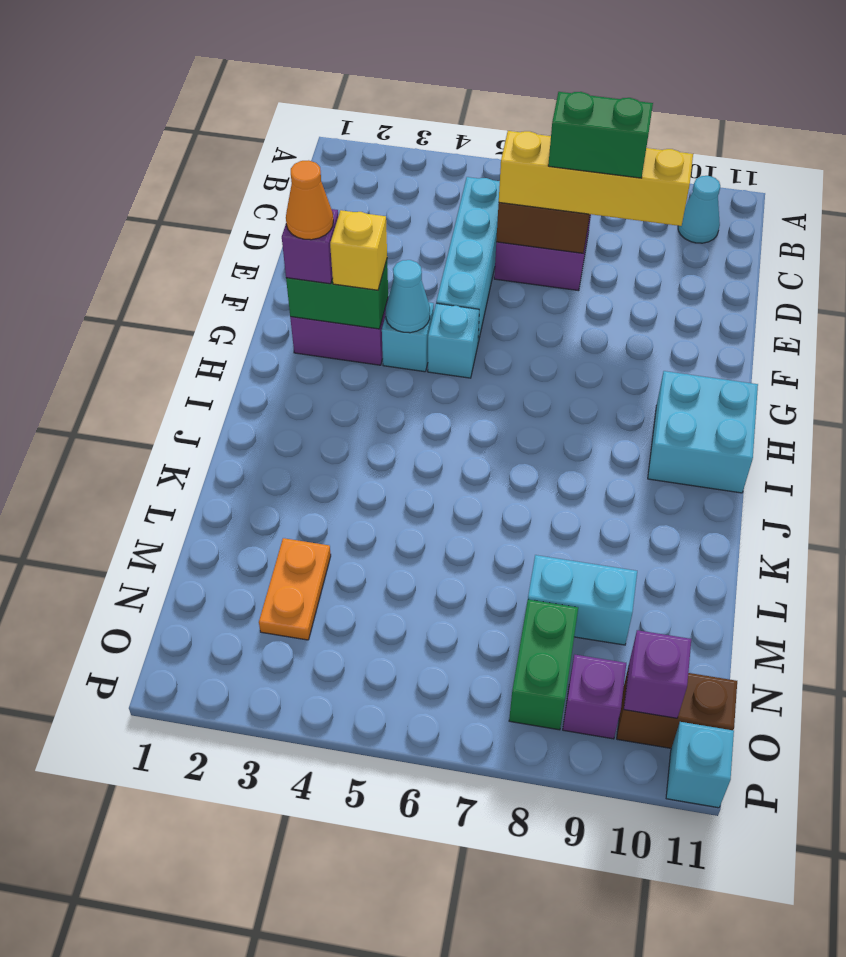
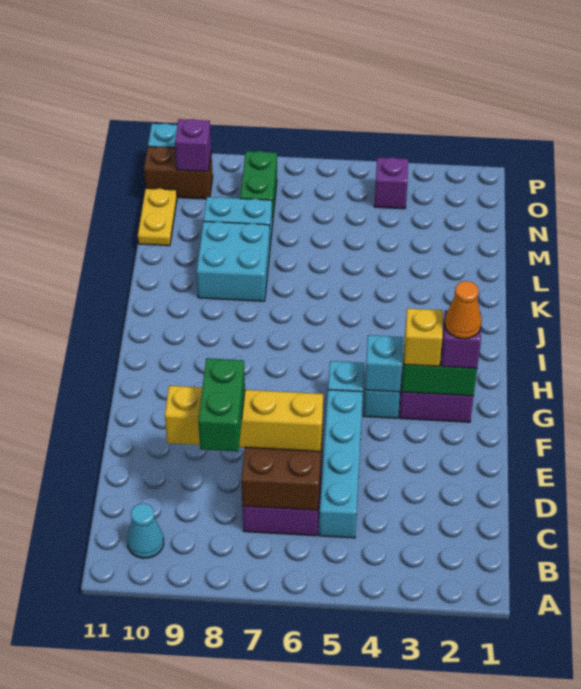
green brick D7:D8 level 4 -> green brick C8:D8 level 4
cyan cone G4 level 2 -> cyan brick G4 level 2
cyan brick H10:I11 level 1 -> cyan brick K8:L9 level 1
orange plate M3:N3 level 1 -> none
none -> yellow plate M11:N11 level 1
purple brick O9 level 1 -> purple brick O4 level 1

